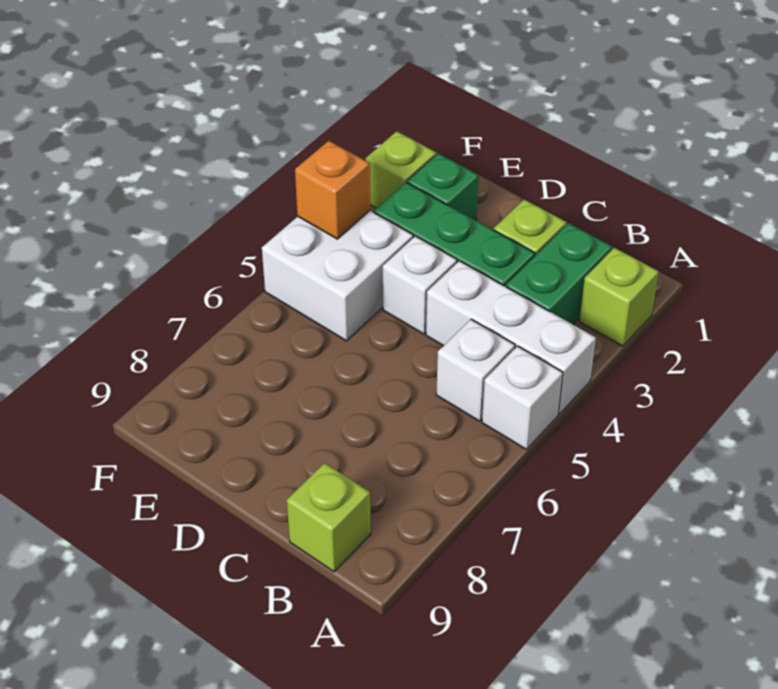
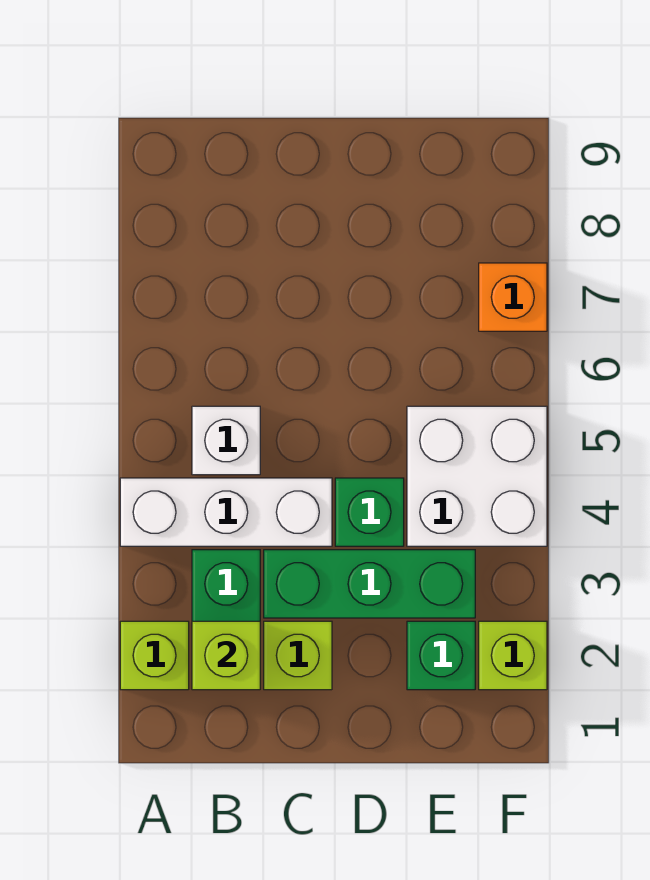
white brick A5 level 1 -> none
lime brick B9 level 1 -> lime brick B2 level 2
white brick D4 level 1 -> green brick D4 level 1
orange brick F4 level 2 -> orange brick F7 level 1

